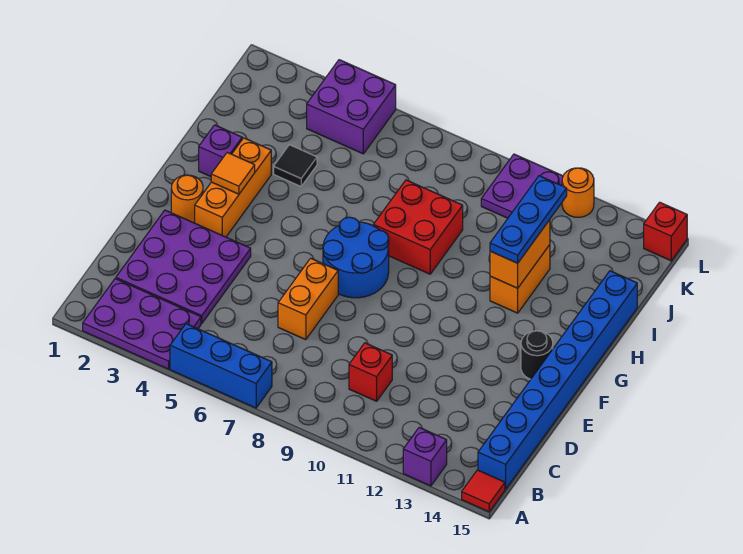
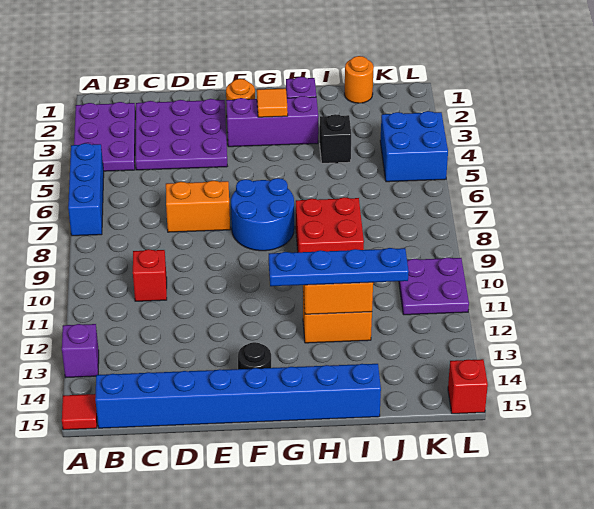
orange brick F3:H3 level 1 -> purple brick F3:H3 level 1
blue plate H12:J12 level 3 -> blue plate G12:J12 level 3
black tile I4 level 1 -> black brick I4 level 1
purple brick K4:L5 level 1 -> blue brick K4:L5 level 1
orange round brick L12 level 1 -> orange round brick J1 level 1

